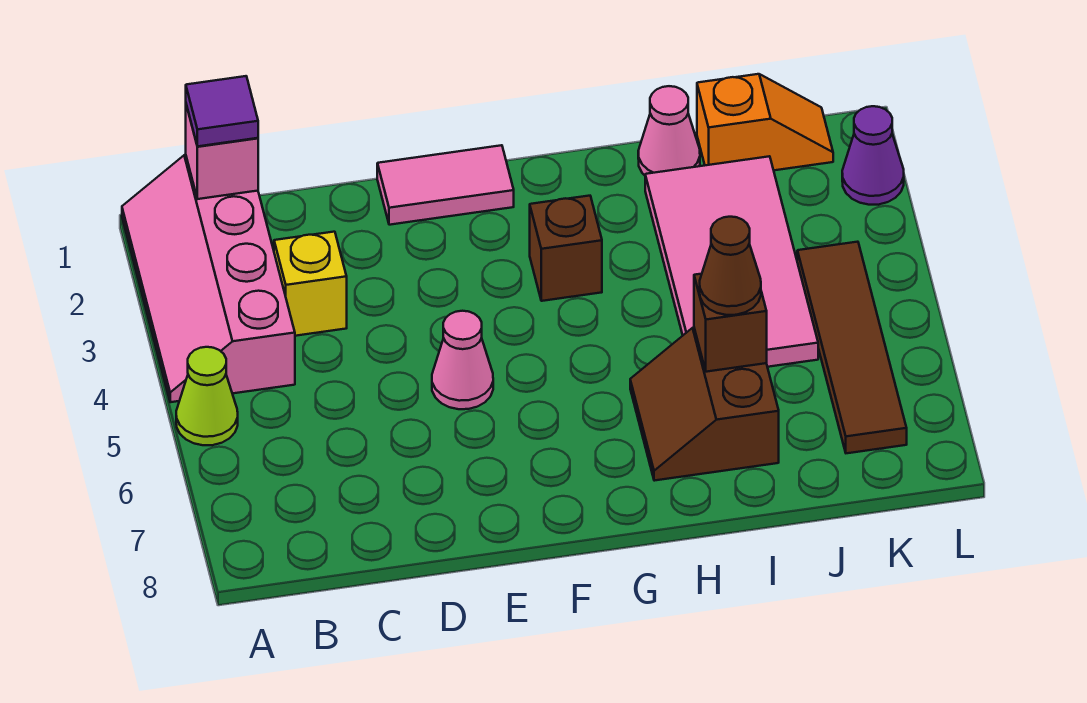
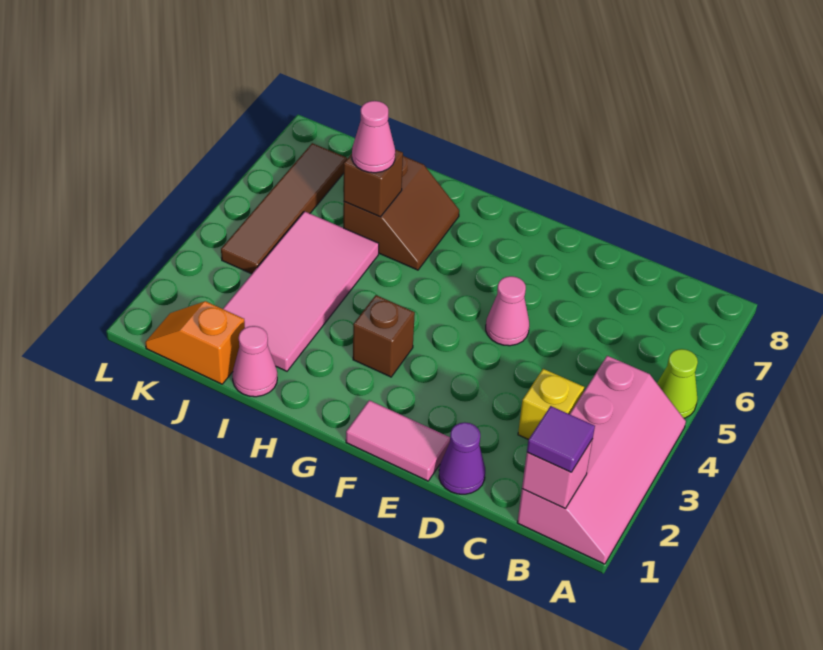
brown cone I6 level 3 -> pink cone I6 level 3
purple cone L2 level 1 -> purple cone D1 level 1

